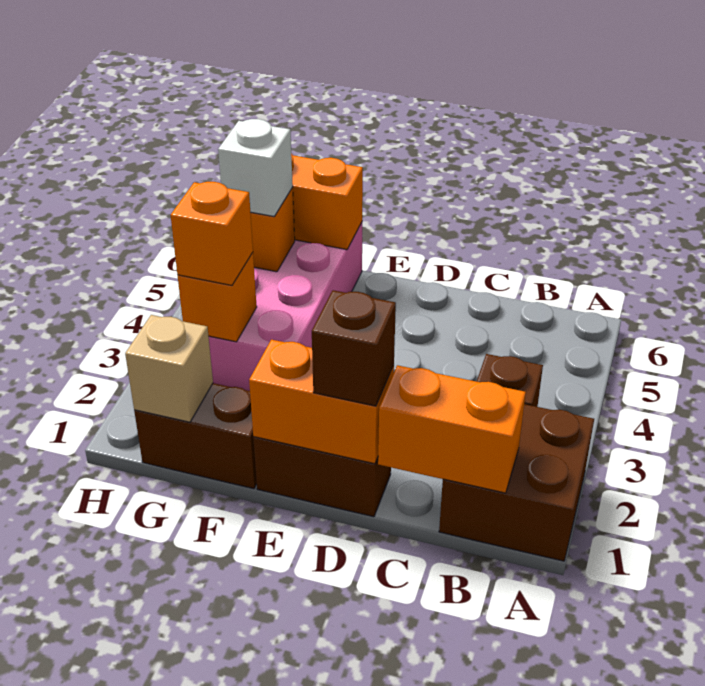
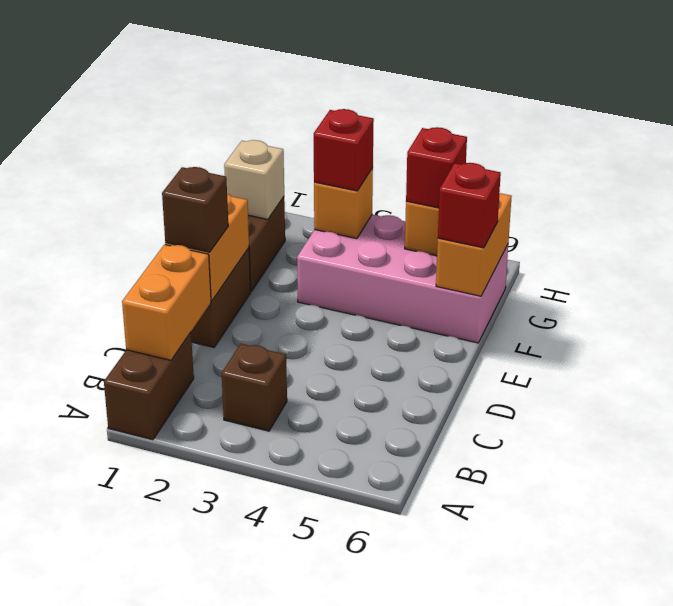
brown brick A1:B2 level 1 -> brown brick A1:B1 level 1
none -> red brick F6 level 3
orange brick G3 level 3 -> red brick G3 level 3
white brick G5 level 3 -> red brick G5 level 3

